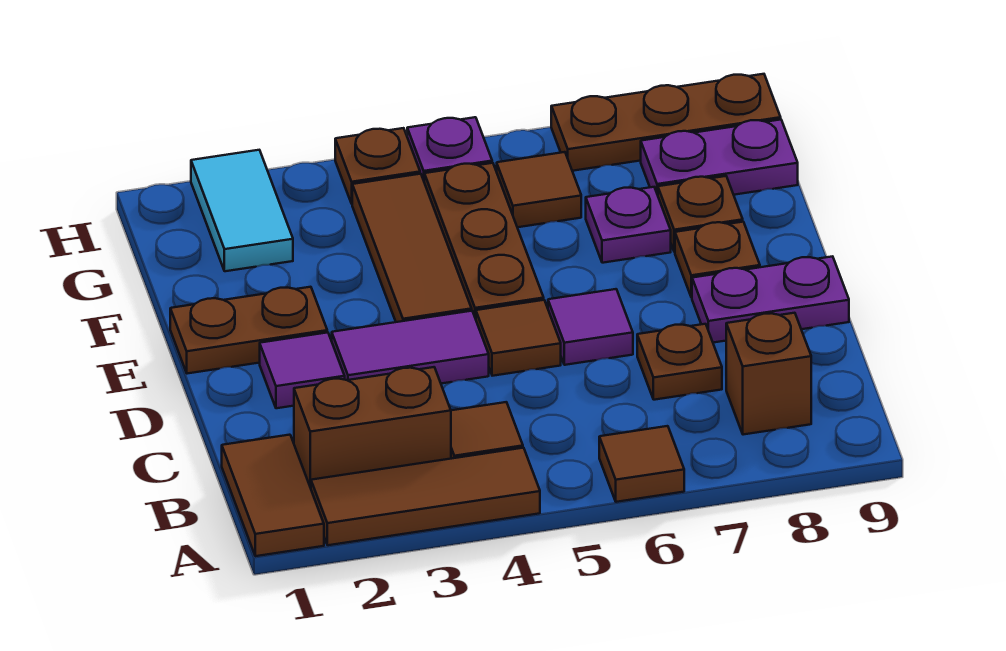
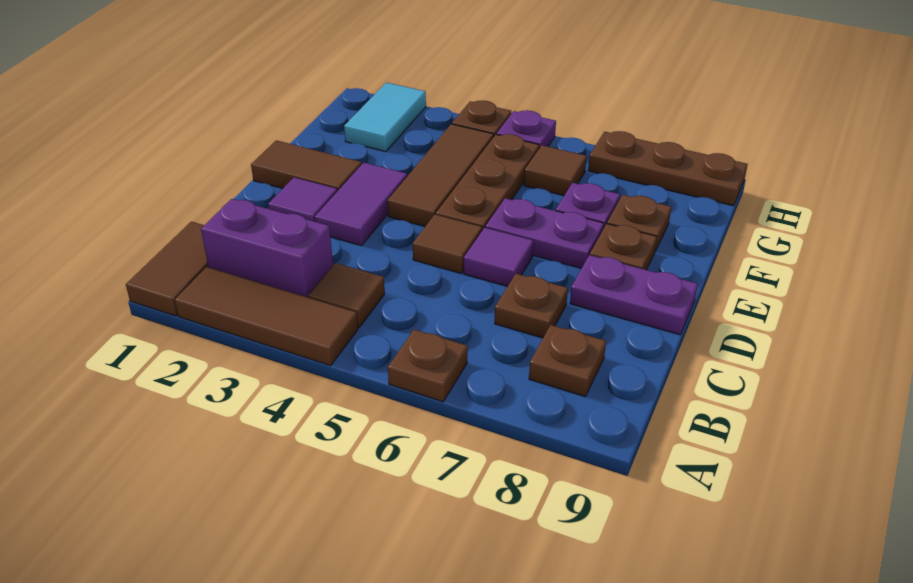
brown tile A6 level 1 -> brown plate A6 level 1
brown brick B2:B3 level 1 -> purple brick B2:B3 level 1
brown brick B8 level 1 -> brown plate B8 level 1
purple tile D3:D4 level 1 -> purple tile D3:E3 level 1
brown plate E1:E2 level 1 -> brown tile E1:E2 level 1
purple plate G8:G9 level 1 -> purple plate E6:E7 level 1

